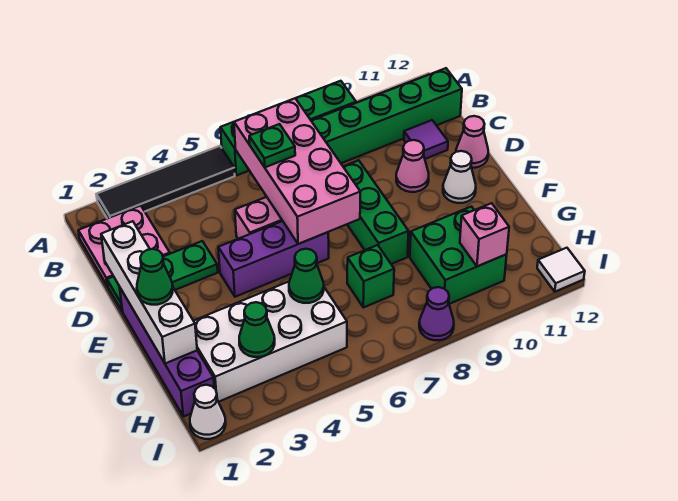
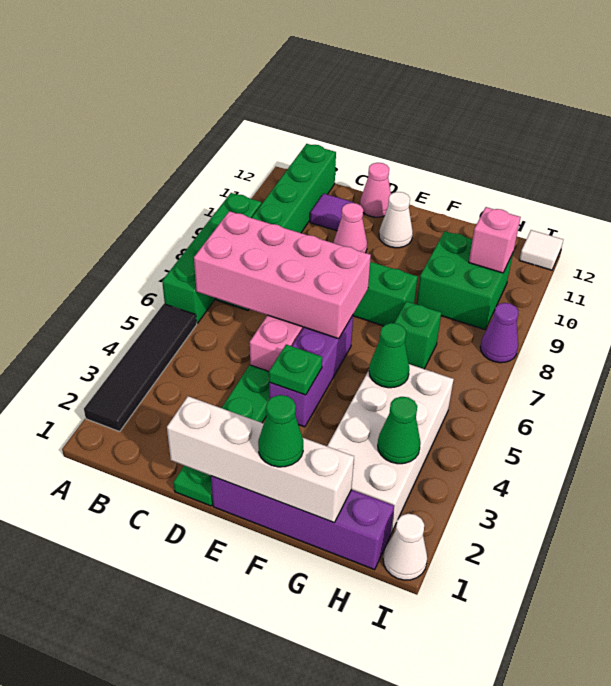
pink plate B1:C2 level 1 -> none
green plate C6 level 3 -> green plate E4 level 2
green plate D1:D3 level 1 -> green plate D1:D4 level 1

